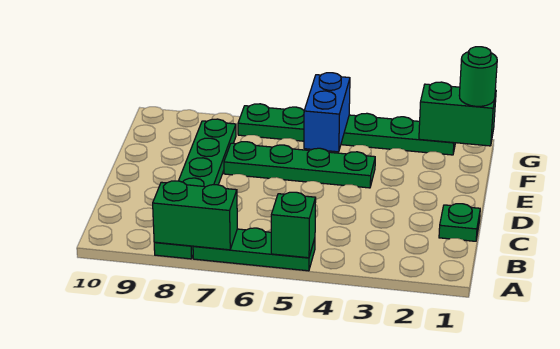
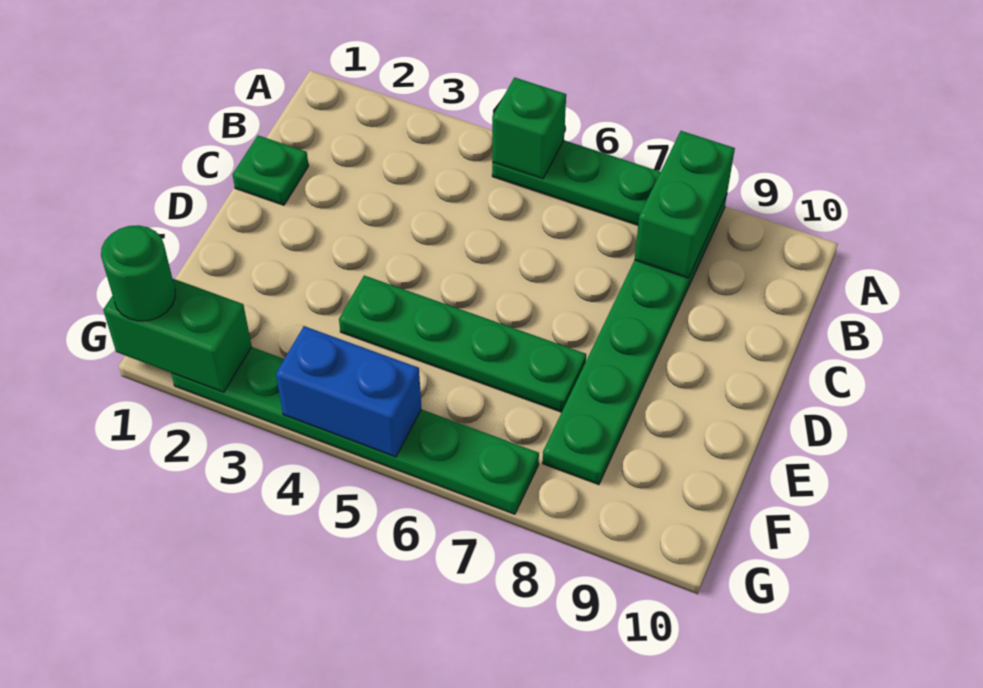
green brick A7:A8 level 2 -> green brick A8:B8 level 2
blue brick F5:G5 level 2 -> blue brick G4:G5 level 2

